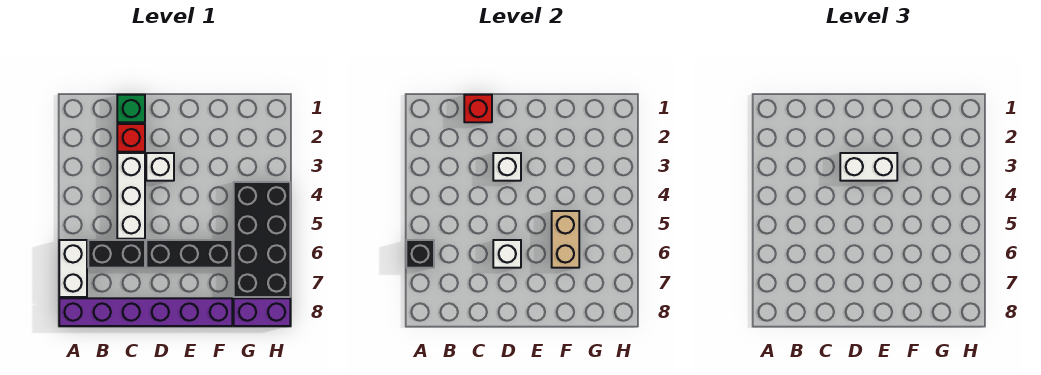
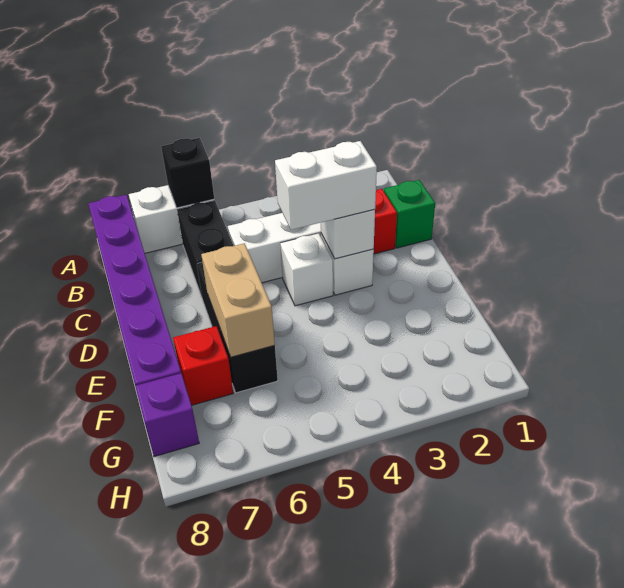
red brick C1 level 2 -> red brick F7 level 1
white brick D3:E3 level 3 -> white brick D3:D4 level 3
white brick D6 level 2 -> white brick D4 level 1
tan brick F5:F6 level 2 -> tan brick E6:F6 level 2
black brick G4:H7 level 1 -> none
purple brick G8:H8 level 1 -> purple brick G8 level 1

